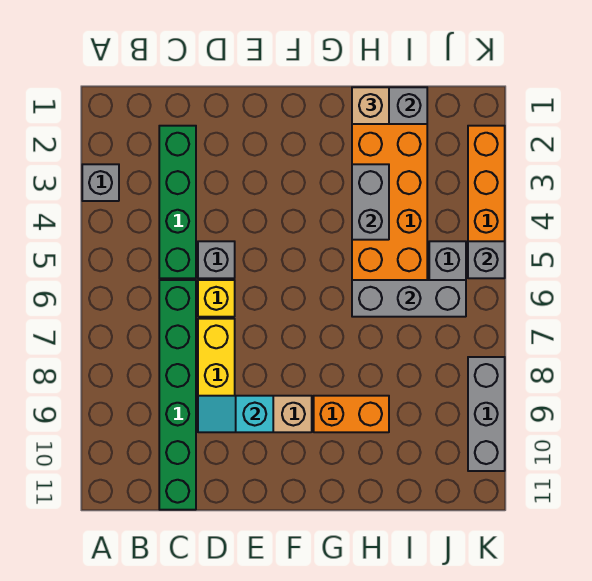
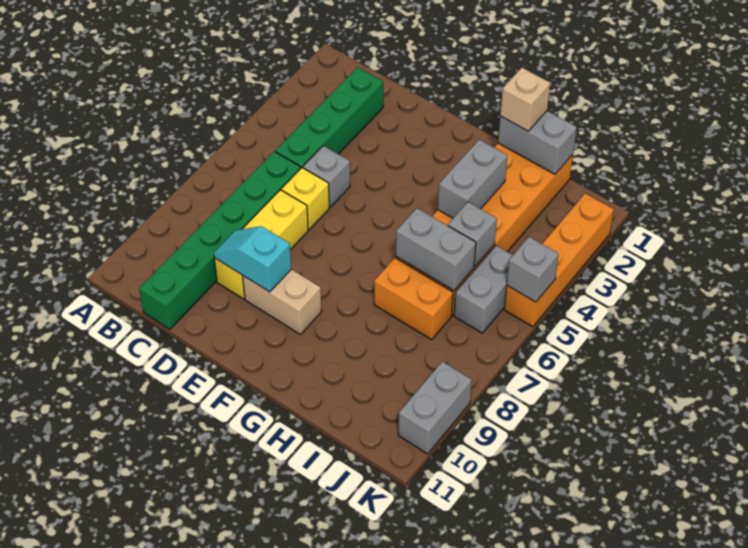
grey brick A3 level 1 -> grey brick I5 level 2
orange brick G9:H9 level 1 -> orange brick H7:I7 level 1
grey brick H6:J6 level 2 -> grey brick H6:I6 level 2
grey brick K8:K10 level 1 -> grey brick K9:K10 level 1

